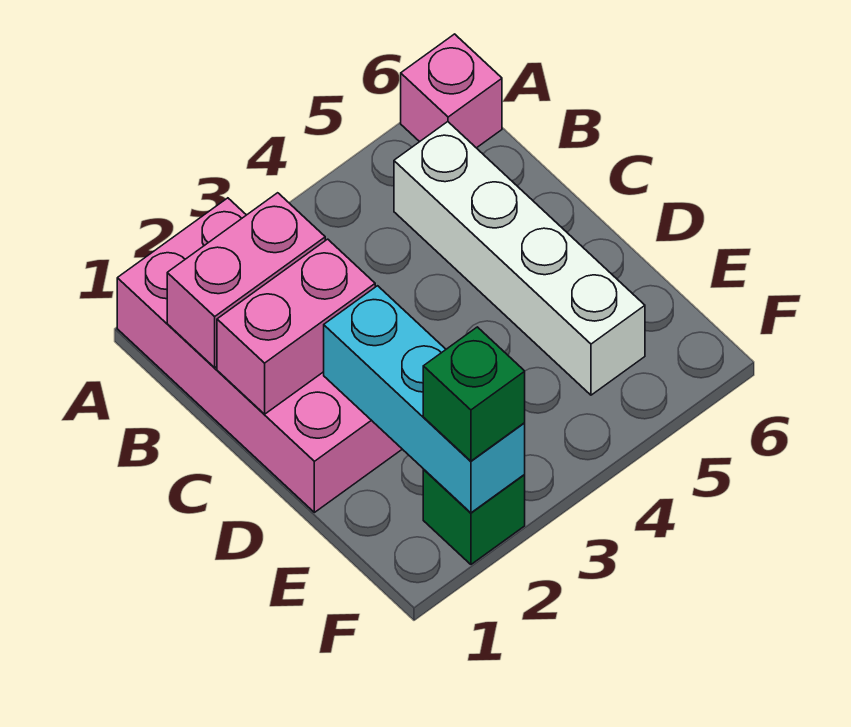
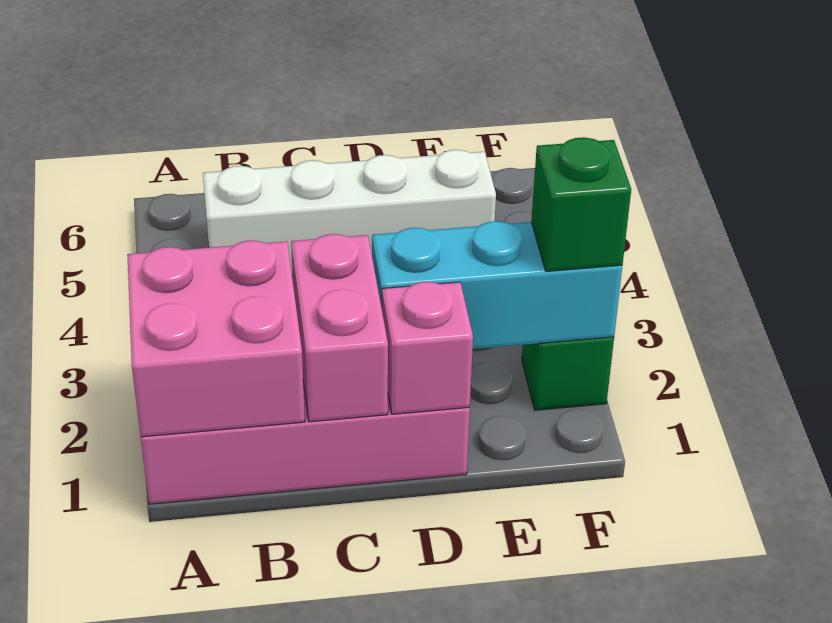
pink brick A6 level 1 -> pink brick D1 level 2
pink brick B1:B2 level 2 -> pink brick A1:B2 level 2

